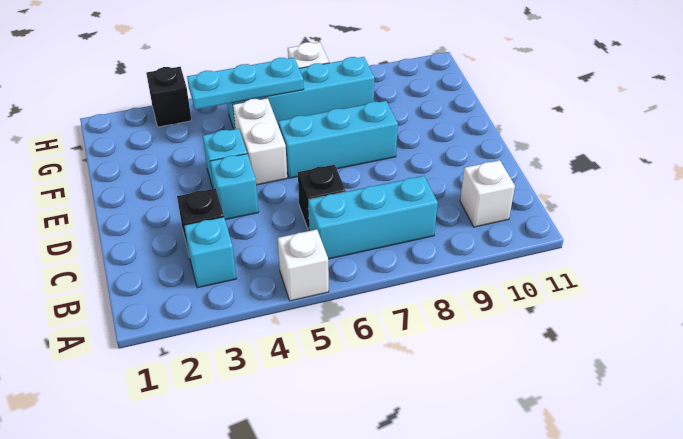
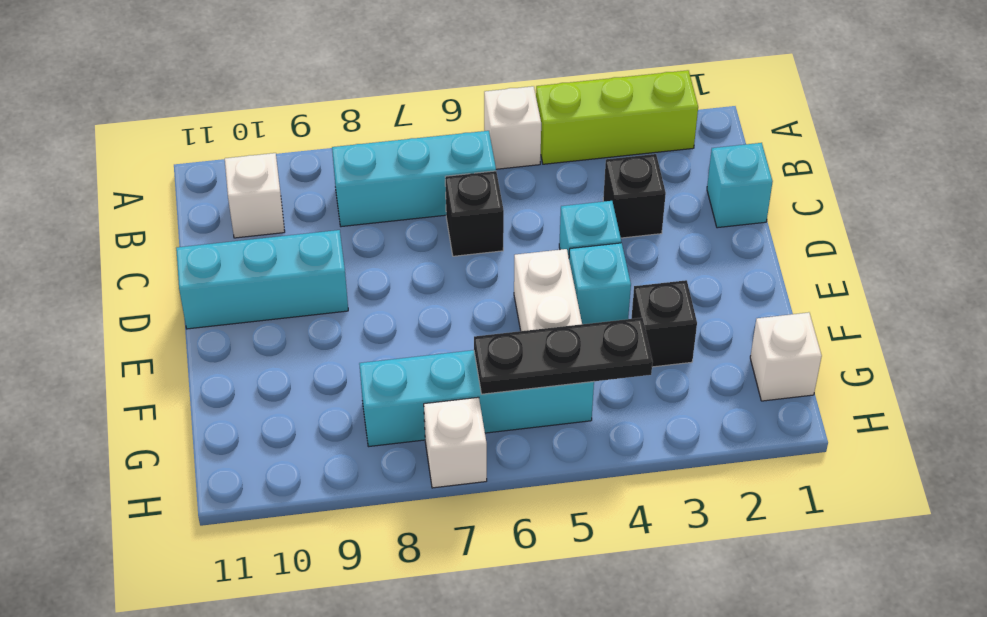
none -> lime brick A2:A4 level 1
cyan brick B3 level 1 -> cyan brick C1 level 1
cyan brick E6:E8 level 1 -> cyan brick D9:D11 level 1
none -> white brick G1 level 1
cyan plate G4:G6 level 2 -> black plate G4:G6 level 2
black brick H3 level 1 -> black brick F3 level 1

